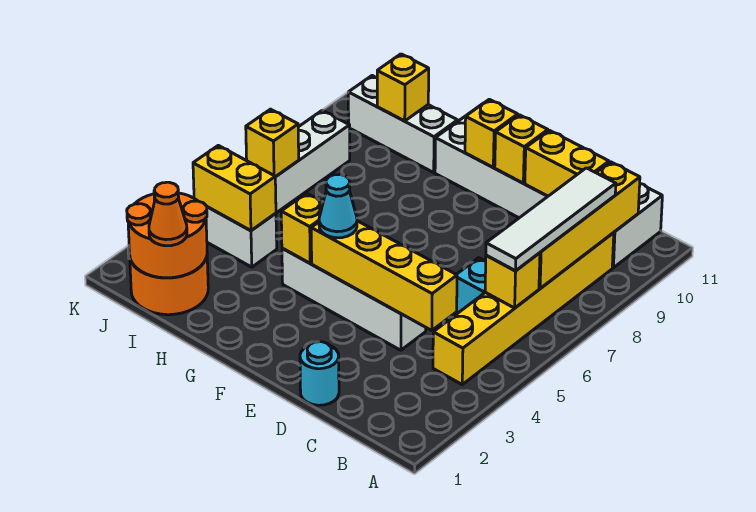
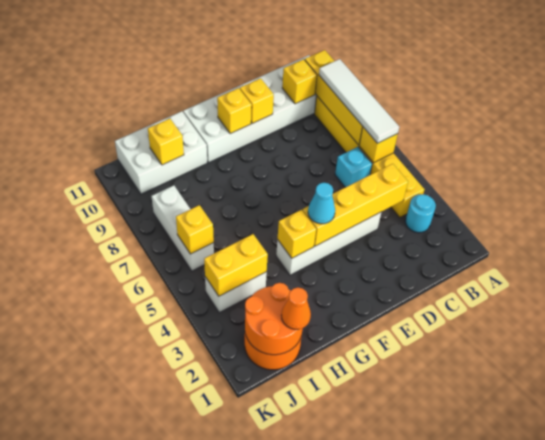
yellow brick C10:D10 level 2 -> yellow brick C10 level 2
cyan round brick D1 level 1 -> cyan round brick B3 level 1
white brick H10:J10 level 1 -> white brick H10:J11 level 1

